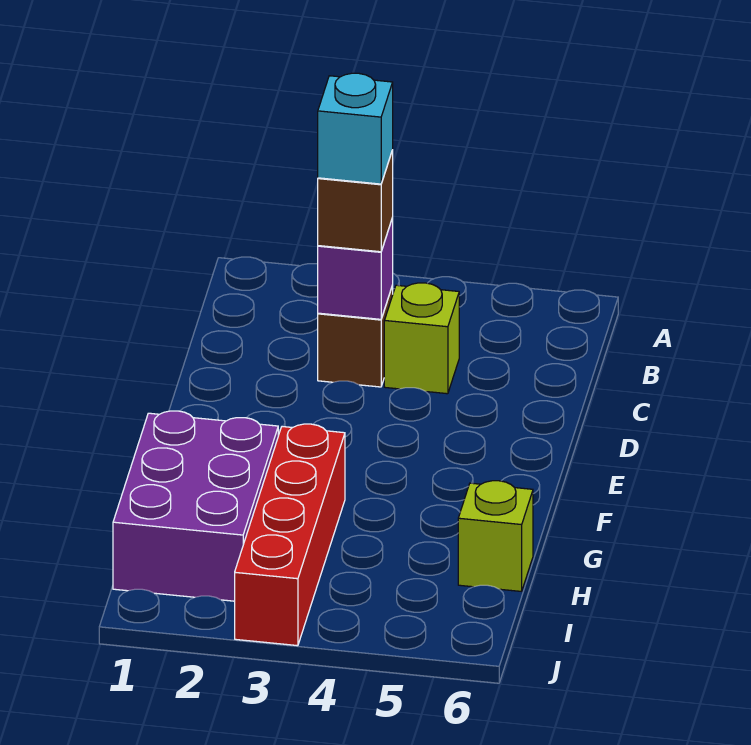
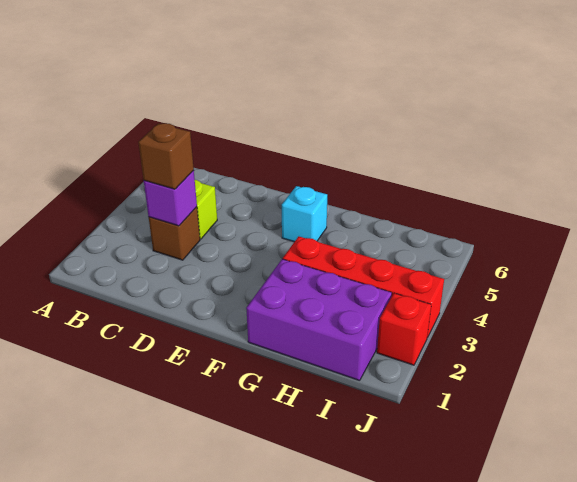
cyan brick C3 level 4 -> cyan brick F5 level 1
lime brick H6 level 1 -> none
none -> red brick J2 level 1

